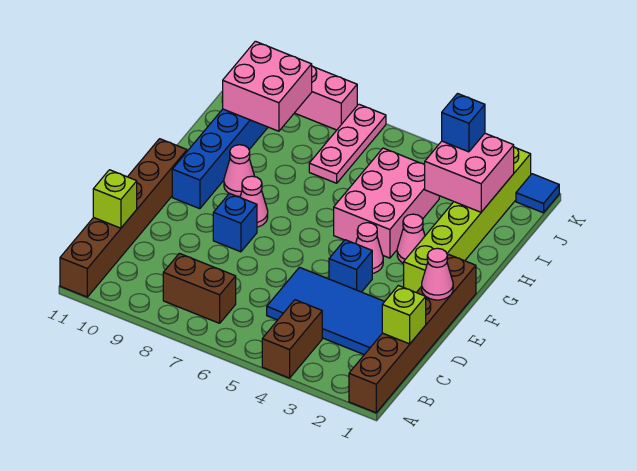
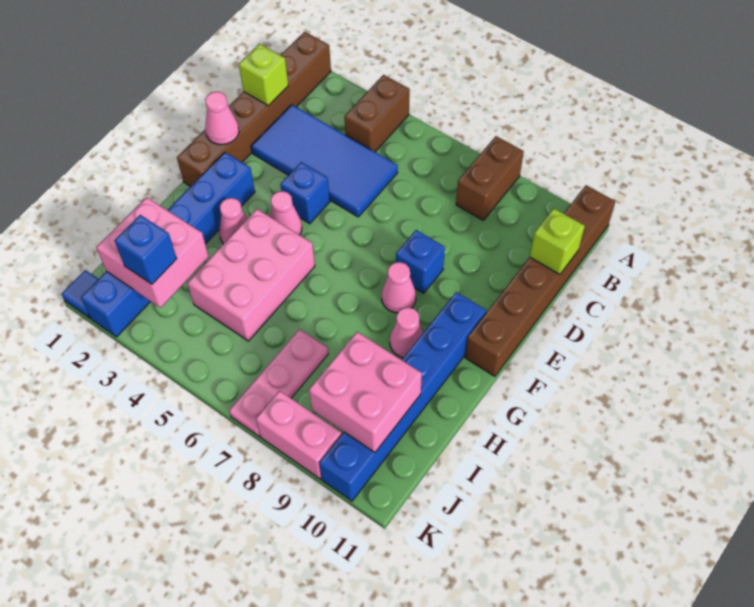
brown brick B7:B8 level 1 -> brown brick A8:B8 level 1
lime brick F2:K2 level 1 -> blue brick F2:K2 level 1

